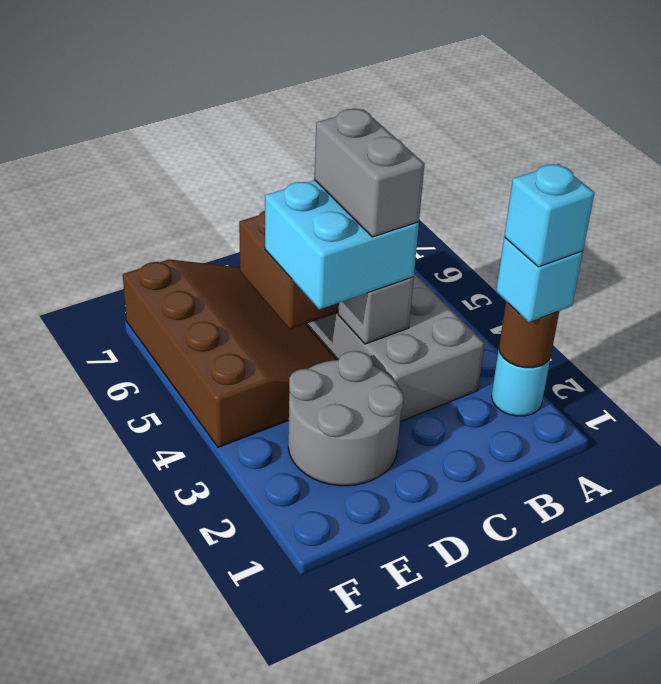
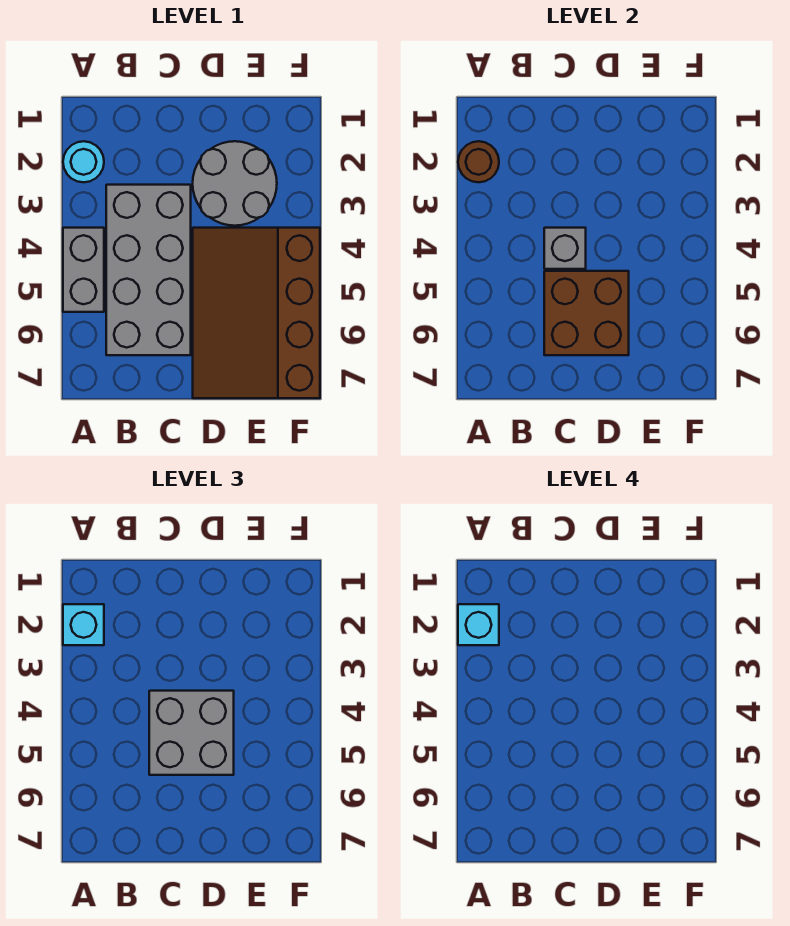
cyan brick C4:D5 level 3 -> grey brick C4:D5 level 3
grey brick C4:C5 level 4 -> grey brick A4:A5 level 1

